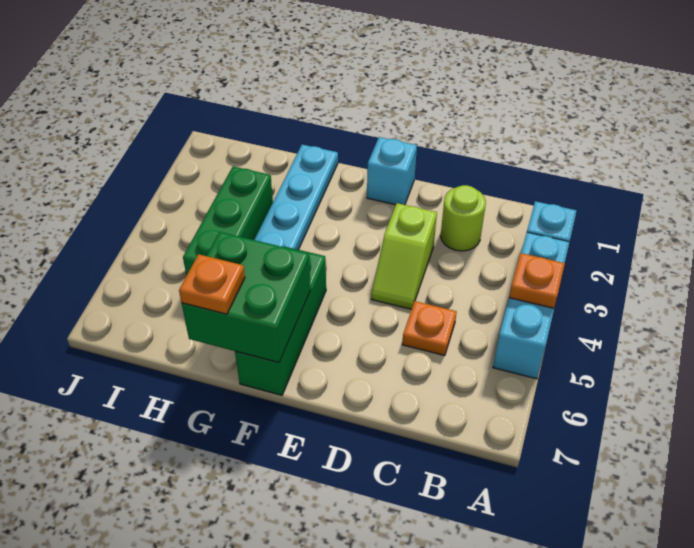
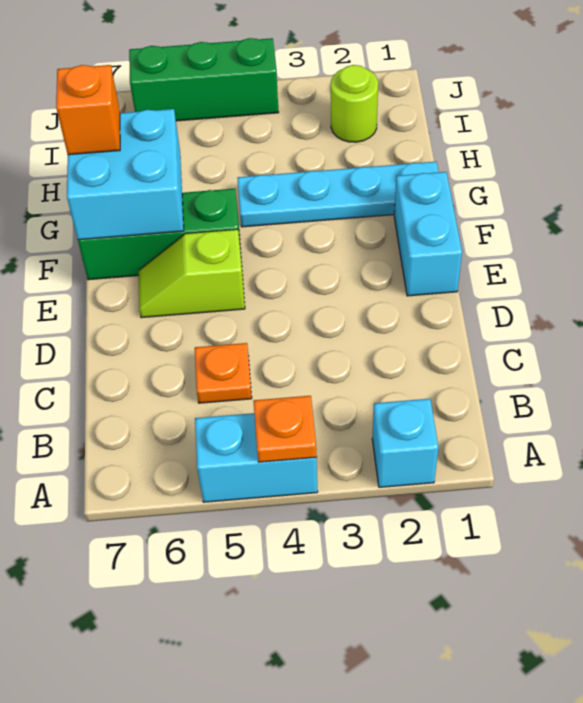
cyan brick A3:A5 level 1 -> cyan brick A4:A5 level 1
lime round brick C2 level 1 -> lime round brick I2 level 1
lime slope D3:D4 level 1 top 3 -> lime slope E5:E6 level 1 top 5
cyan brick E1 level 1 -> cyan brick E1:F1 level 1
green brick F6:G7 level 2 -> cyan brick F6:G7 level 2
orange plate G7 level 3 -> orange brick G7 level 3
green brick H3:H5 level 1 -> green brick J4:J6 level 1

